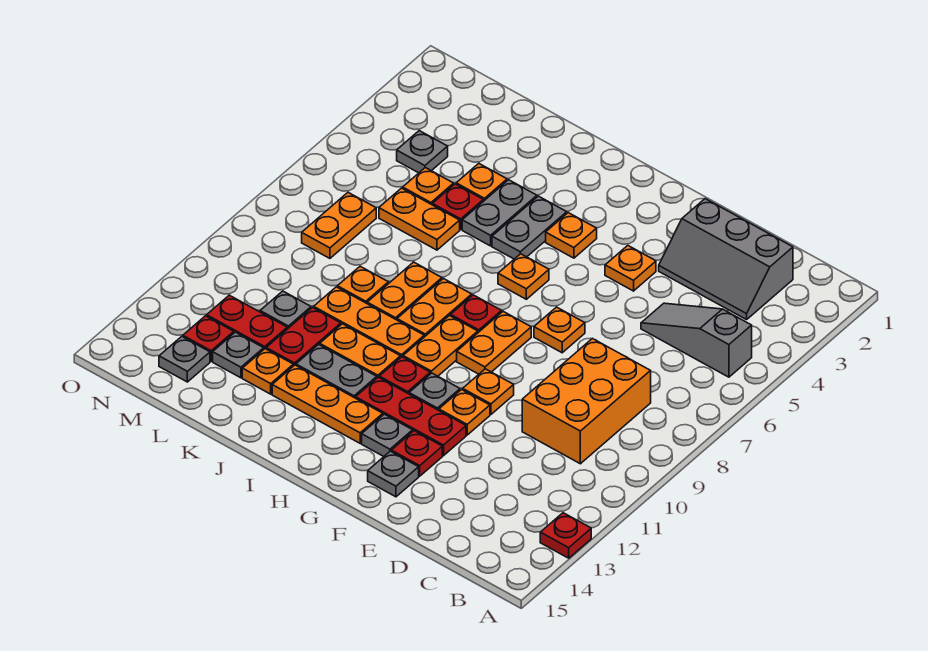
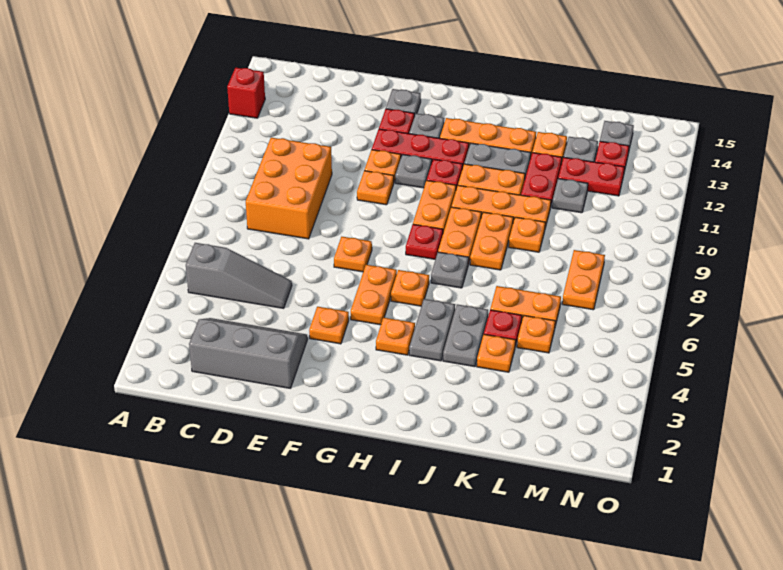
red plate A13 level 1 -> red brick A13 level 1
orange plate G8:G9 level 1 -> orange plate G5:G6 level 1
grey plate M4 level 1 -> grey plate I7 level 1

